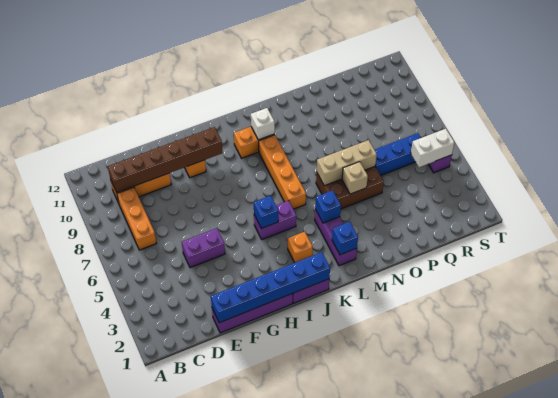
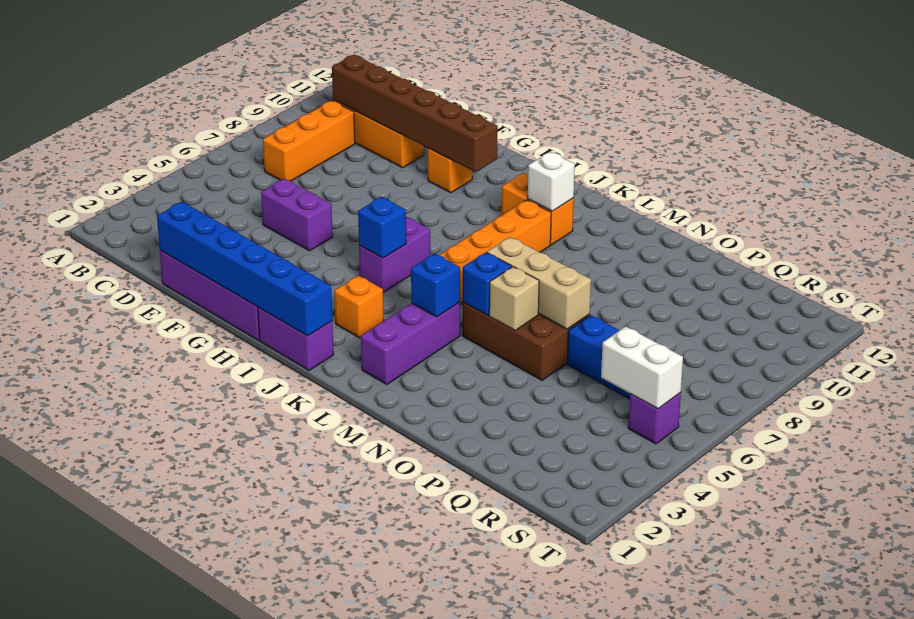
purple brick I5:J5 level 1 -> purple brick I5:I6 level 1
blue brick L2 level 2 -> blue brick M5 level 2

